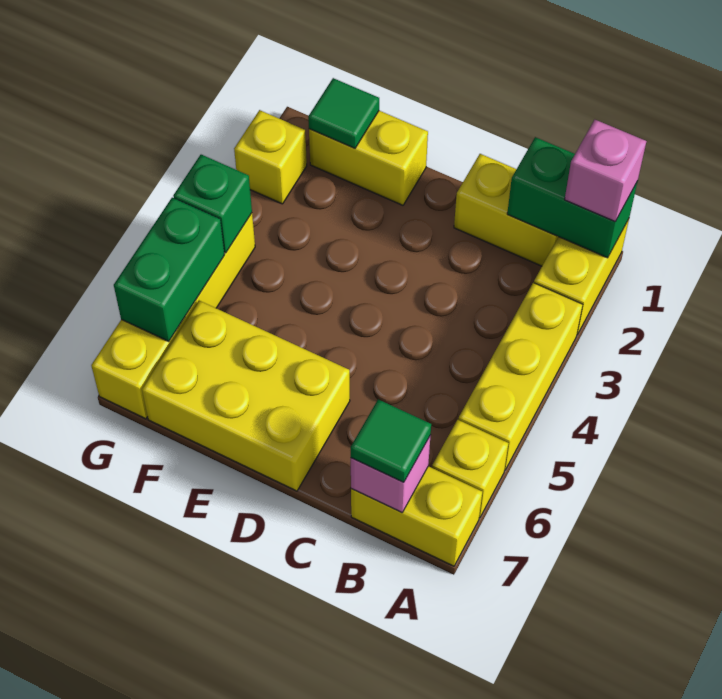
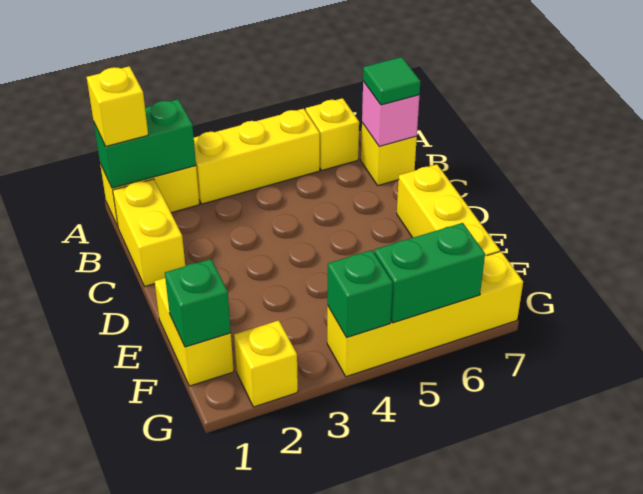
green brick A1:B1 level 2 -> green brick A1:A2 level 2
pink brick A1 level 3 -> yellow brick A1 level 3
yellow brick A7:B7 level 1 -> yellow brick B7 level 1
yellow brick D6:F7 level 1 -> yellow brick D7:F7 level 1
green tile F1 level 2 -> green brick F1 level 2

